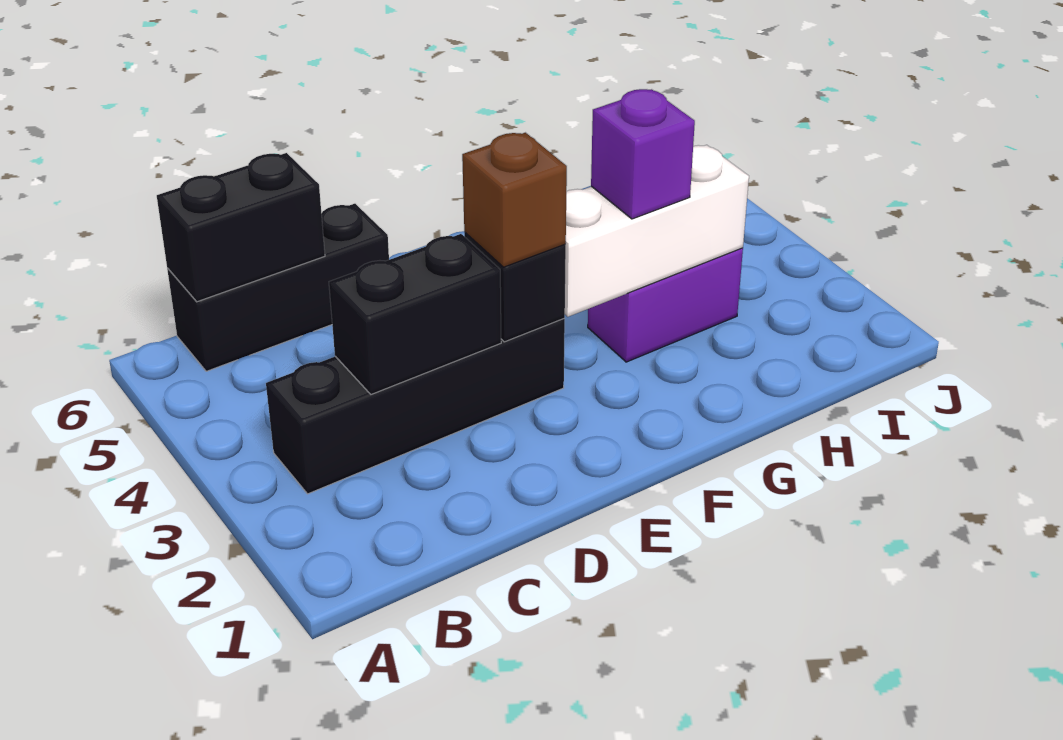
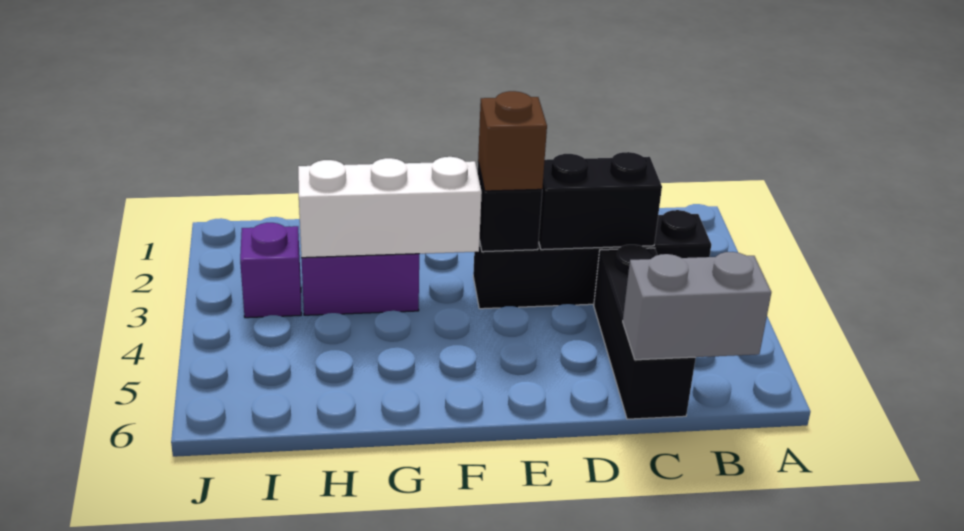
black brick B6:D6 level 1 -> black brick C4:C6 level 1
black brick B6:C6 level 2 -> grey brick B6:C6 level 2
purple brick G3 level 3 -> purple brick I3 level 1

